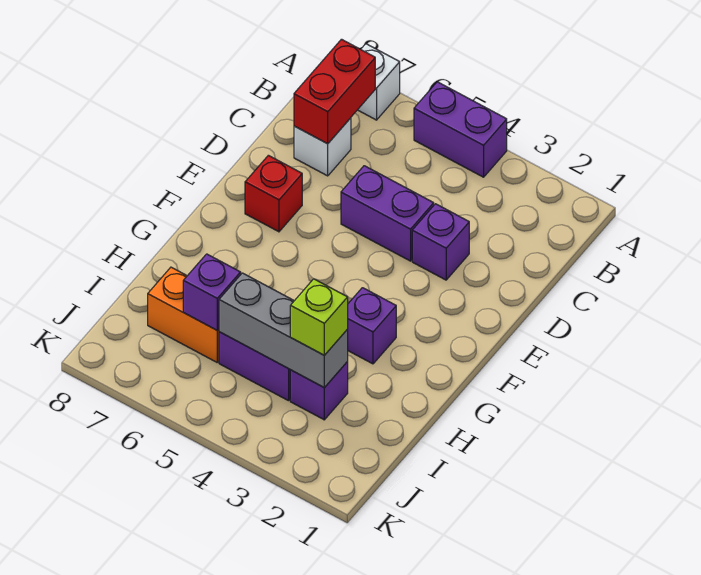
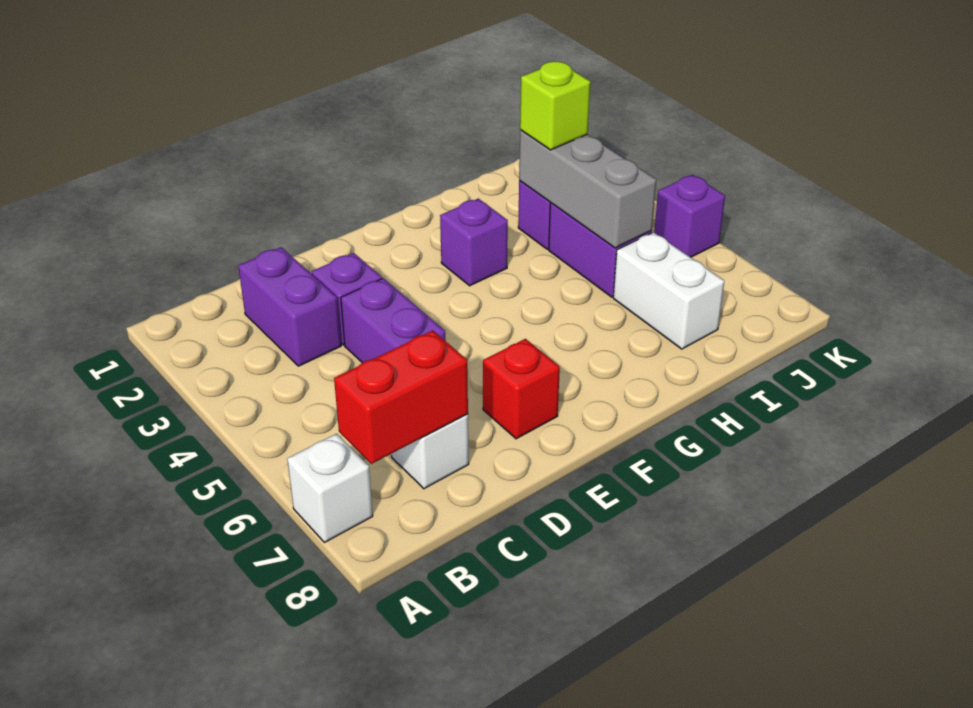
purple brick A4:A5 level 1 -> purple brick C2:C3 level 1
orange brick I6:I7 level 1 -> white brick I6:I7 level 1
purple brick I6 level 2 -> purple brick K5 level 1

